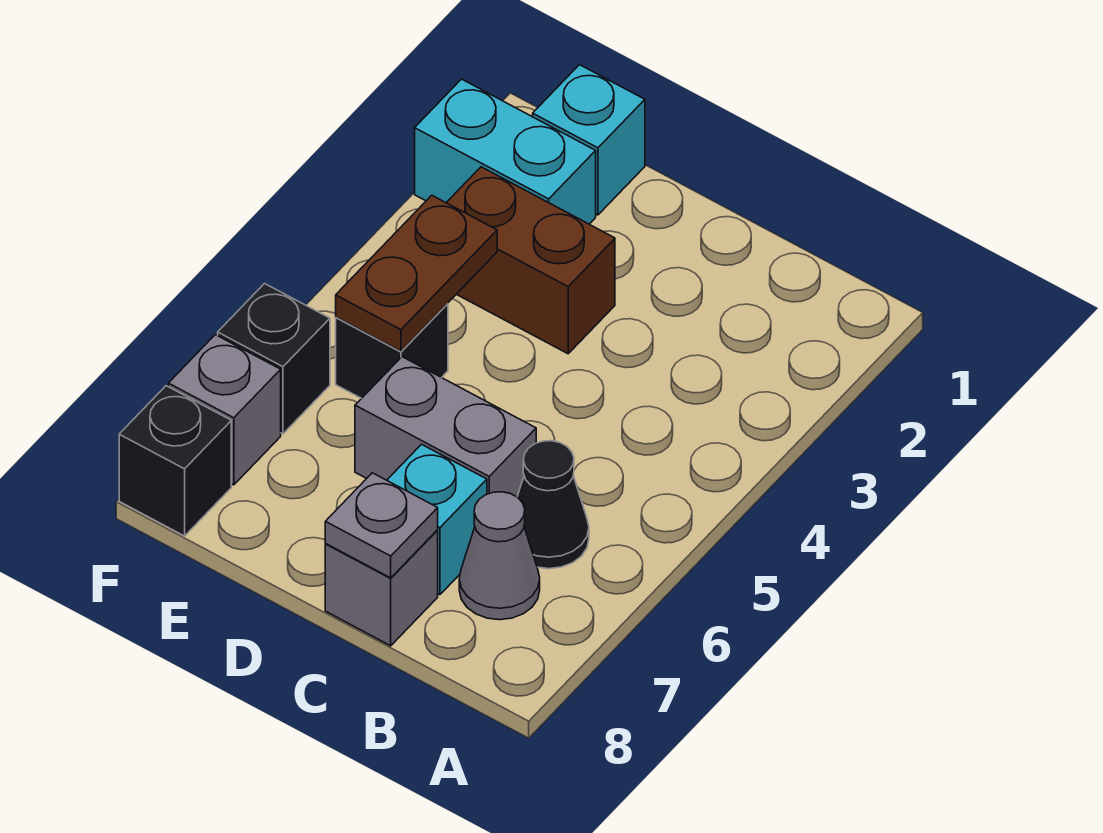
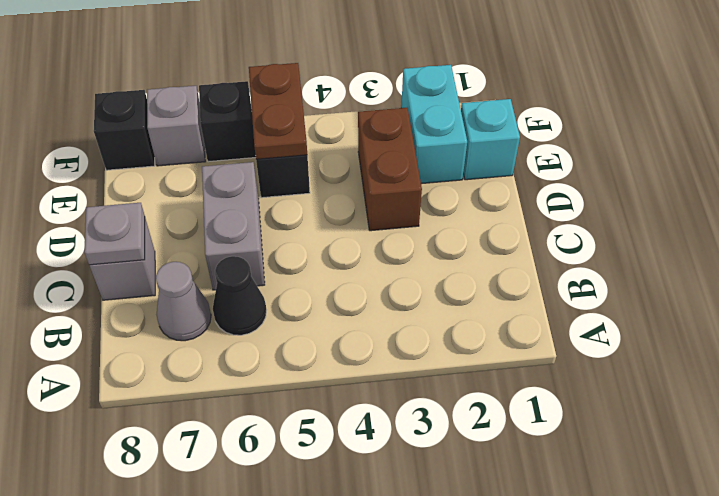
cyan brick C7 level 1 -> none
brown plate E4:E5 level 2 -> brown plate E5:F5 level 2

